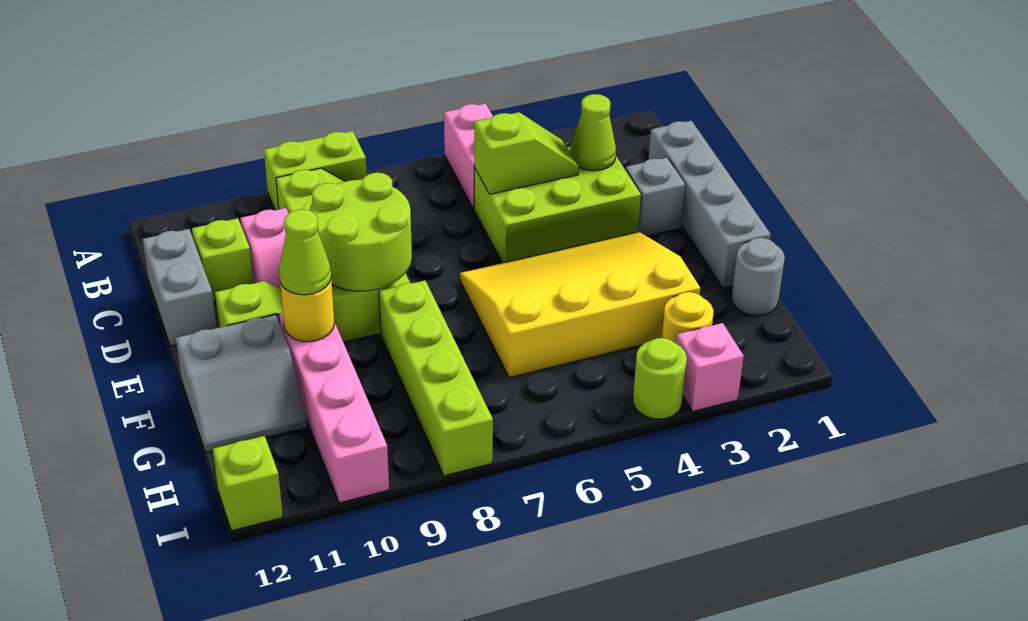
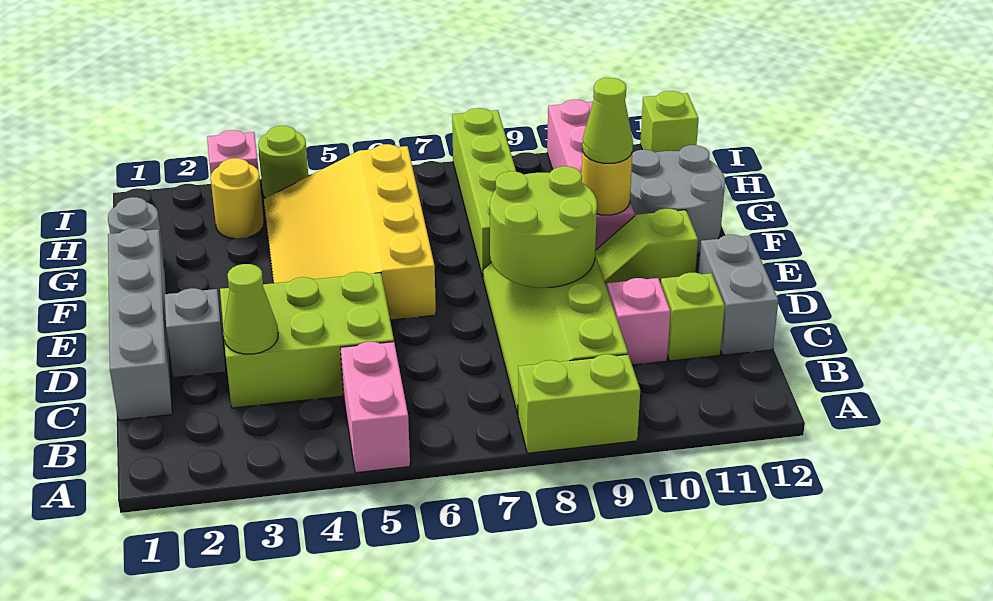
lime slope C4:C5 level 2 top 5 -> none
yellow slope E3:G6 level 1 top G -> yellow slope E4:H6 level 1 top 6
grey slope F11:G12 level 1 top F -> grey round brick F11:G12 level 1

